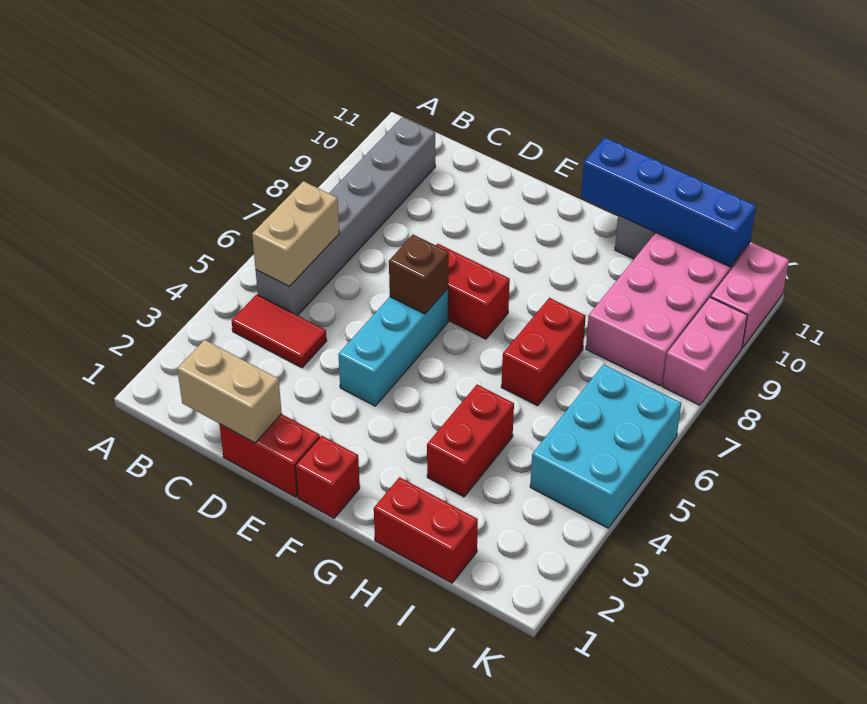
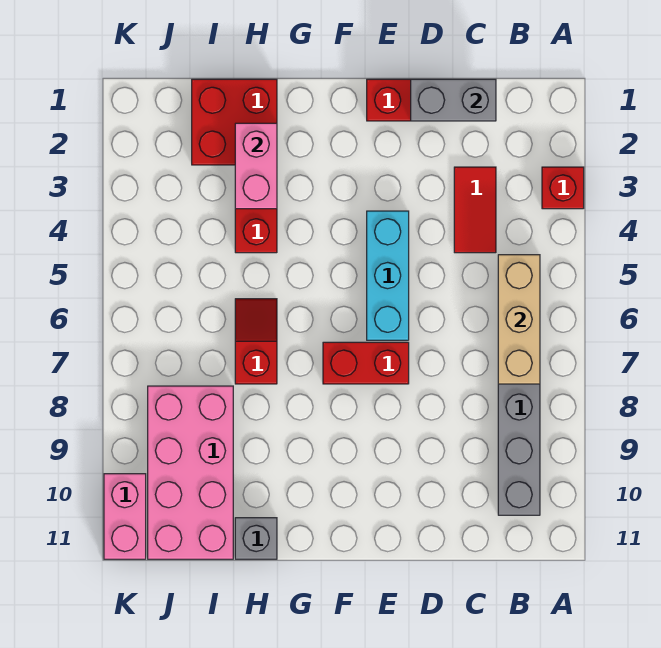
red tile B4:C4 level 1 -> red tile C3:C4 level 1
tan brick B5:B6 level 2 -> tan brick B5:B7 level 2
tan brick C1:D1 level 2 -> grey brick C1:D1 level 2
brown brick E6 level 2 -> none
red brick F1 level 1 -> red brick A3 level 1
blue brick G11:J11 level 2 -> none
red brick H1:I1 level 1 -> red brick H1:I2 level 1
red brick H6:H7 level 1 -> red slope H6:H7 level 1 top 7
cyan brick J4:K6 level 1 -> none
pink brick K8:K9 level 1 -> pink brick H2:H3 level 2

